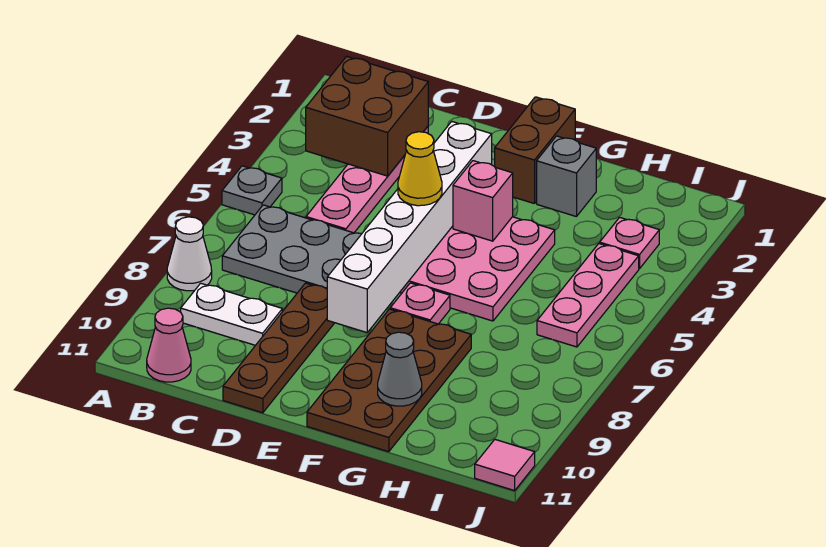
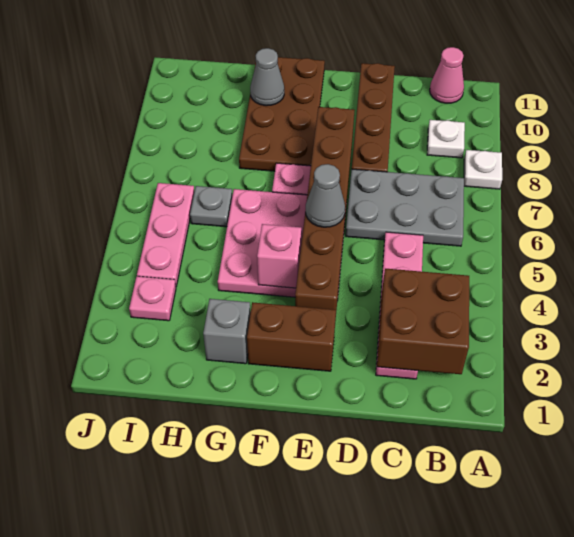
grey plate A5 level 1 -> grey plate H6 level 1
white cone A8 level 1 -> white plate A8 level 1
white plate B9:C9 level 1 -> white plate B9 level 1
white brick E3:E8 level 2 -> brown brick E3:E8 level 2
yellow cone E5 level 3 -> grey cone E5 level 3
brown brick F1:F2 level 1 -> brown brick E2:F2 level 1
pink tile J11 level 1 -> none

